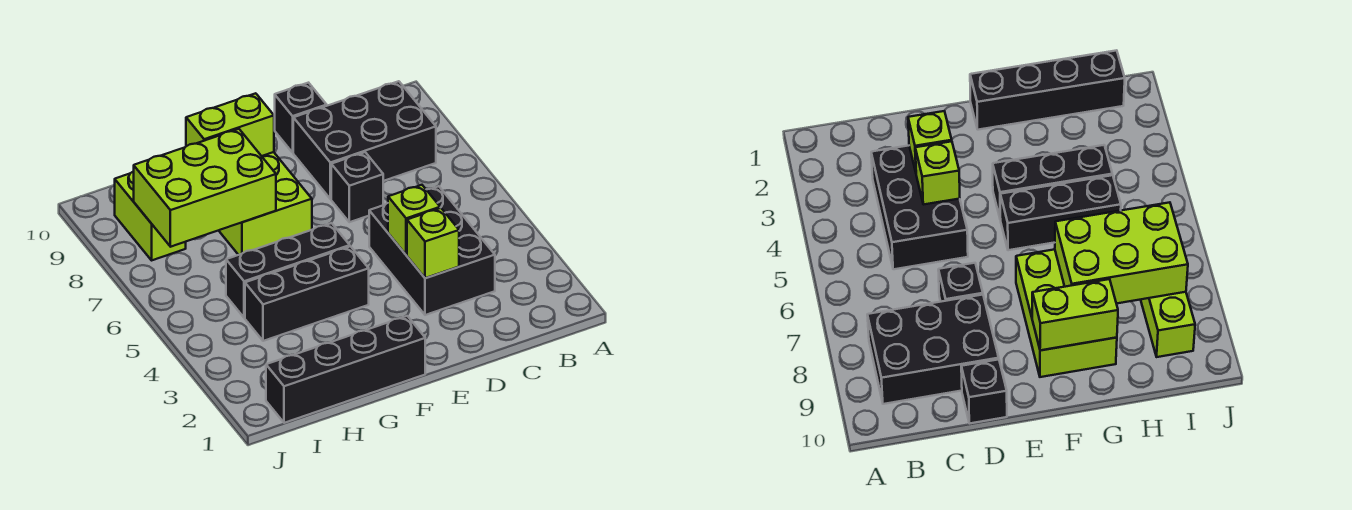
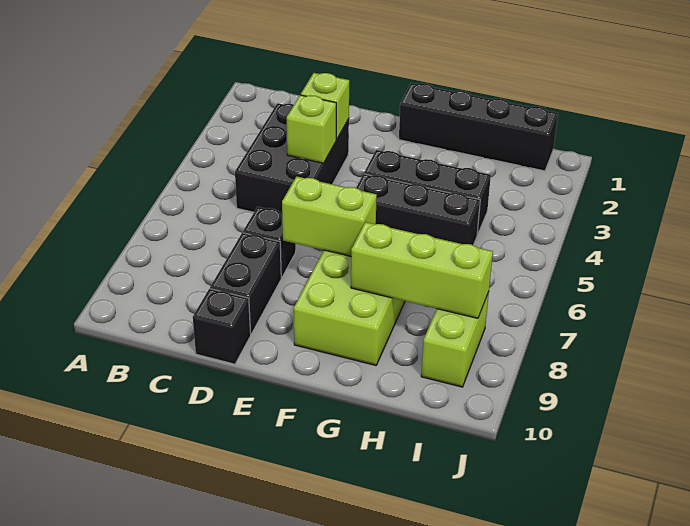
black brick B8:D9 level 1 -> black brick D8:D9 level 1
lime brick F9:G9 level 2 -> lime brick E7:F7 level 2
lime brick G7:I8 level 2 -> lime brick G8:I8 level 2

